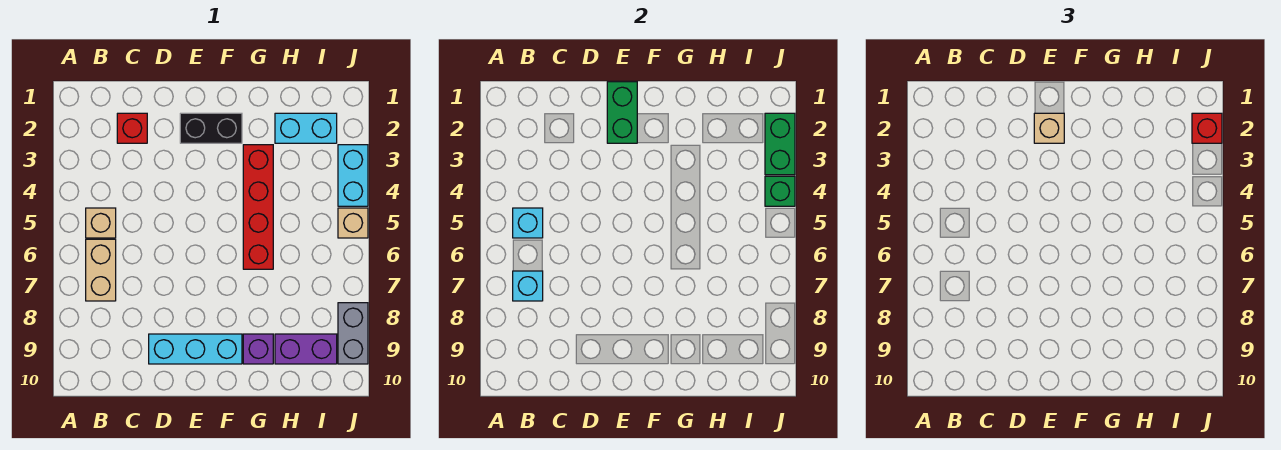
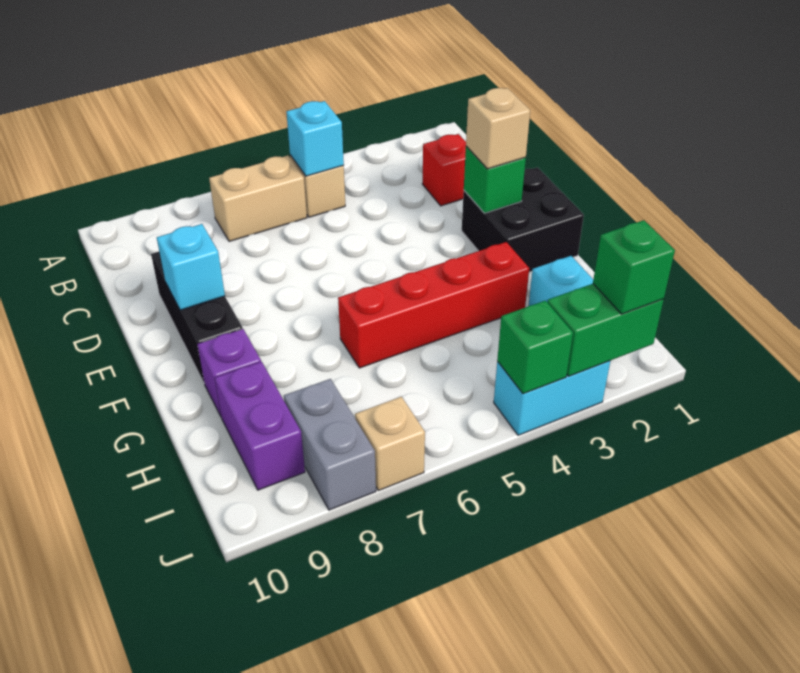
cyan brick B7 level 2 -> cyan brick E9 level 2
cyan brick D9:F9 level 1 -> black brick D9:F9 level 1
green brick E1:E2 level 2 -> green brick E2 level 2
black brick E2:F2 level 1 -> black brick E1:F2 level 1
red brick J2 level 3 -> green brick J2 level 3
tan brick J5 level 1 -> tan brick J7 level 1
grey brick J8:J9 level 1 -> grey brick I8:J8 level 1

